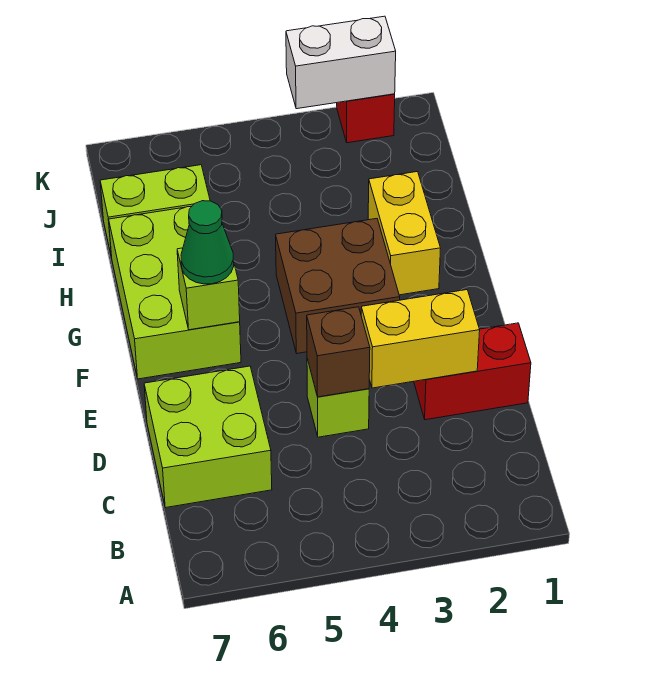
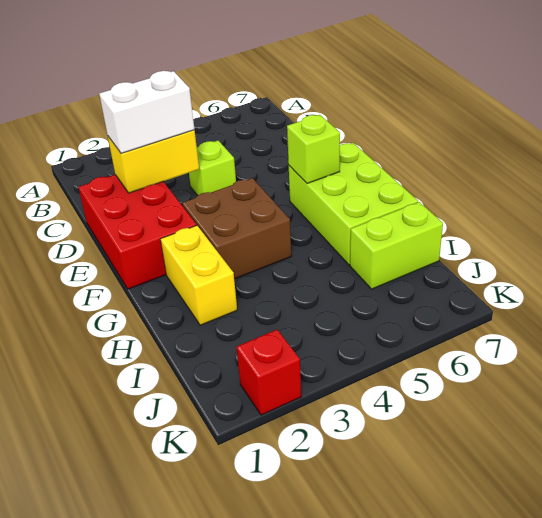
lime brick C6:D7 level 1 -> none
red brick D1:D2 level 1 -> red brick D1:F2 level 1
brown brick D4 level 2 -> none
green cone F6 level 3 -> none
white brick K2:K3 level 2 -> white brick D2:D3 level 3

